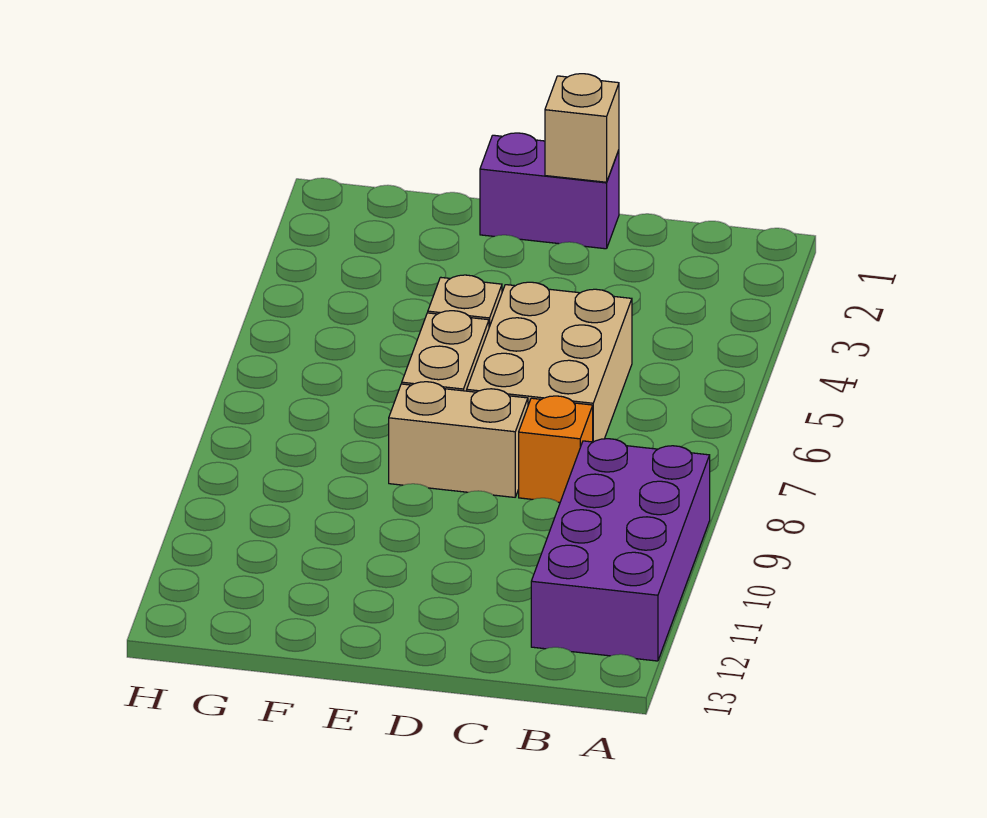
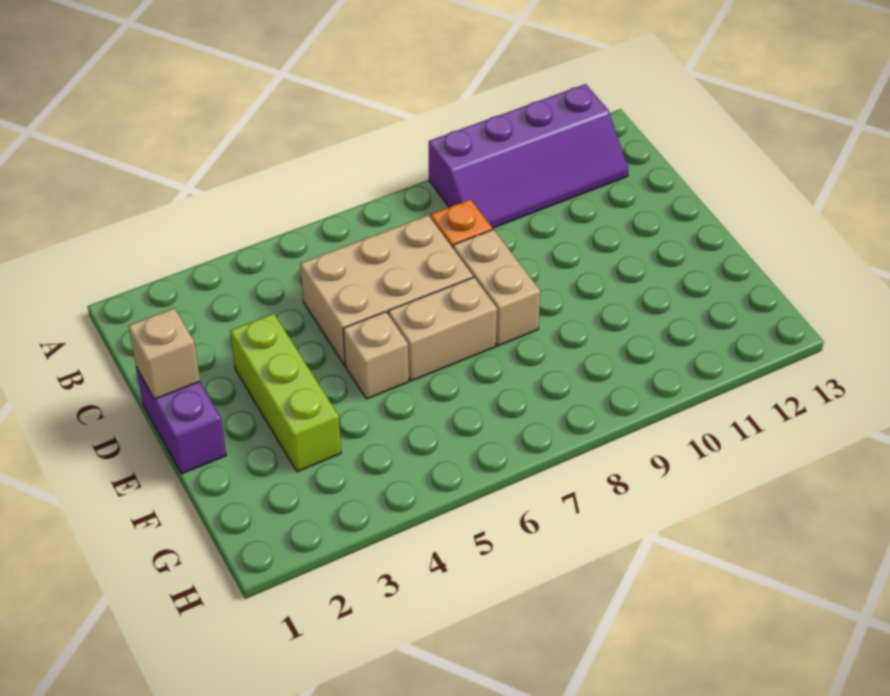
purple brick A9:B12 level 1 -> purple slope A9:B12 level 1 top A
none -> lime brick D3:F3 level 1

